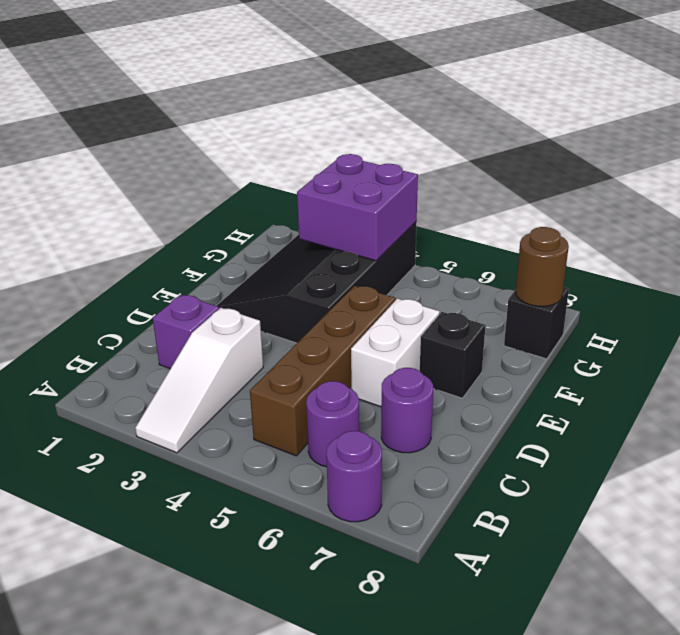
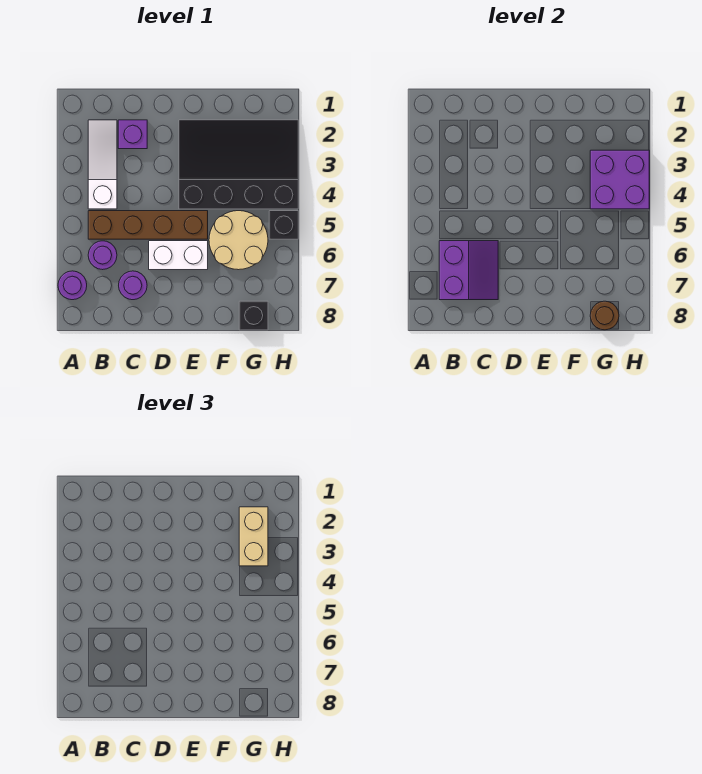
white slope A3:C3 level 1 top C -> white slope B2:B4 level 1 top 4
none -> purple slope B6:C7 level 2 top B
black brick E7 level 1 -> black brick H5 level 1
none -> tan round brick F5:G6 level 1
none -> tan brick G2:G3 level 3

